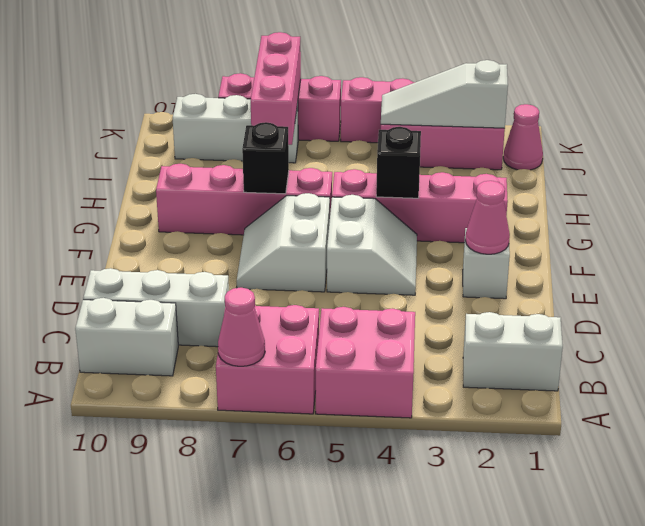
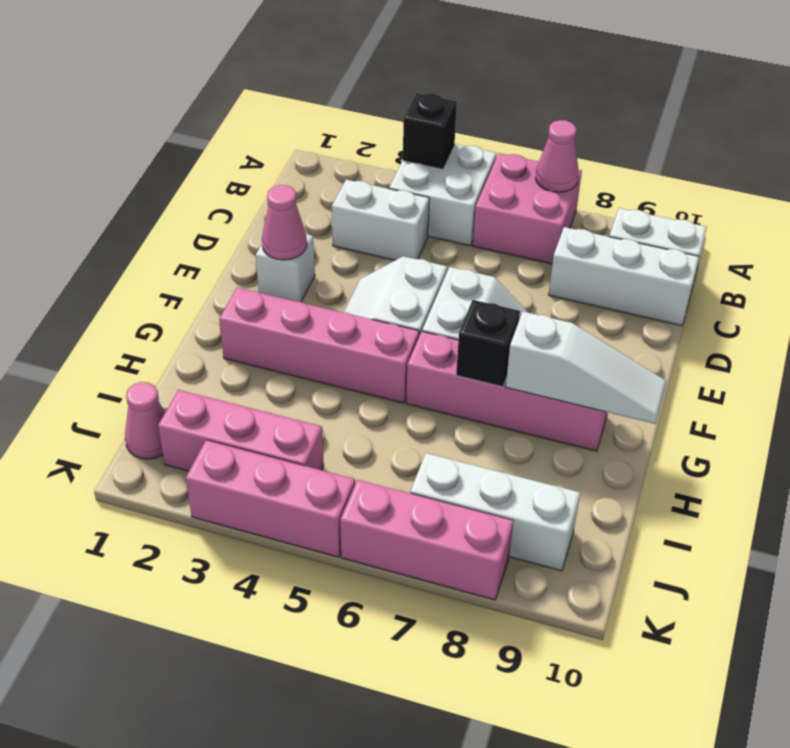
pink brick A4:B5 level 1 -> white brick A4:B5 level 1
white brick B1:B2 level 1 -> white brick C3:C4 level 1
black brick G4 level 2 -> black brick A4 level 2
pink brick I7:K7 level 2 -> none
white slope J2:J4 level 2 top 2 -> white slope G8:G10 level 2 top 8

